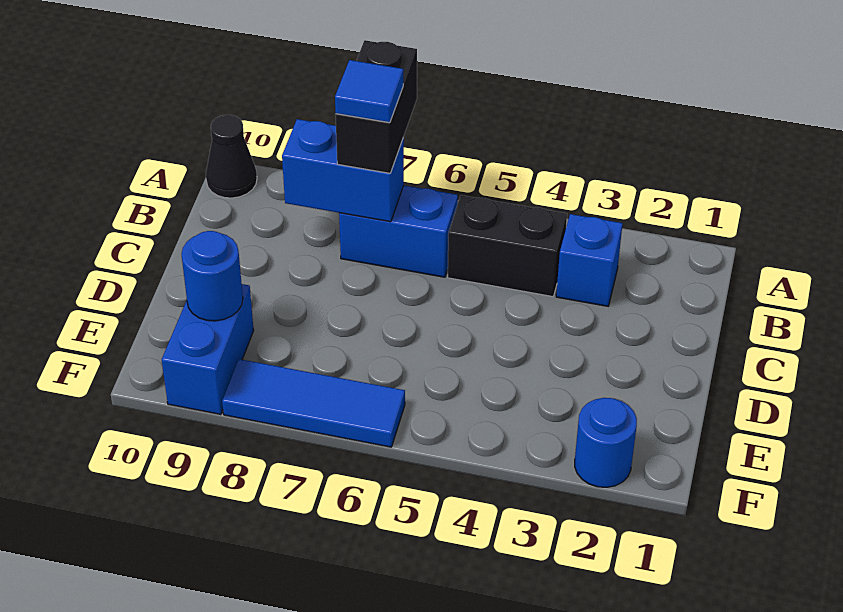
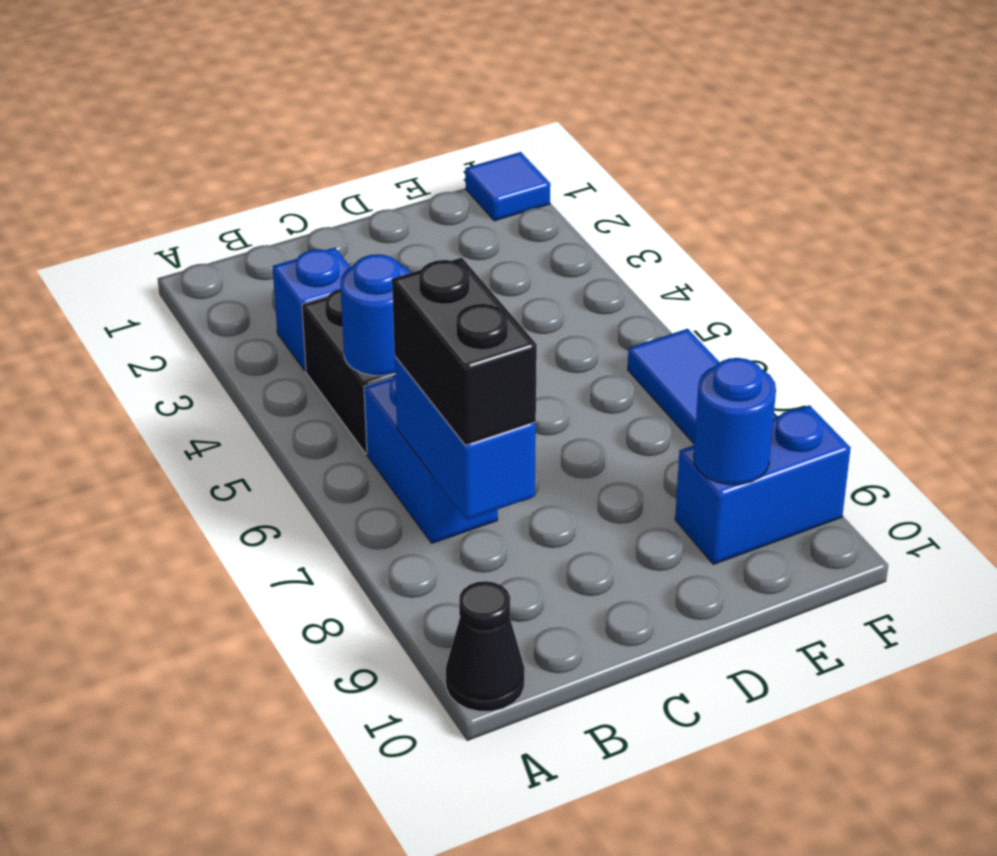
black brick A7:B7 level 3 -> black brick B7:B8 level 3
blue tile B7 level 4 -> blue tile F1 level 1
blue round brick F2 level 1 -> blue round brick B5 level 2

